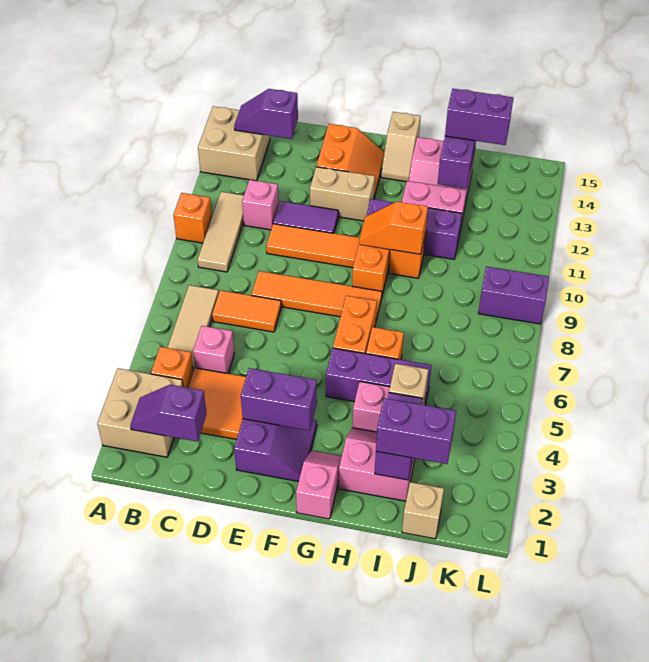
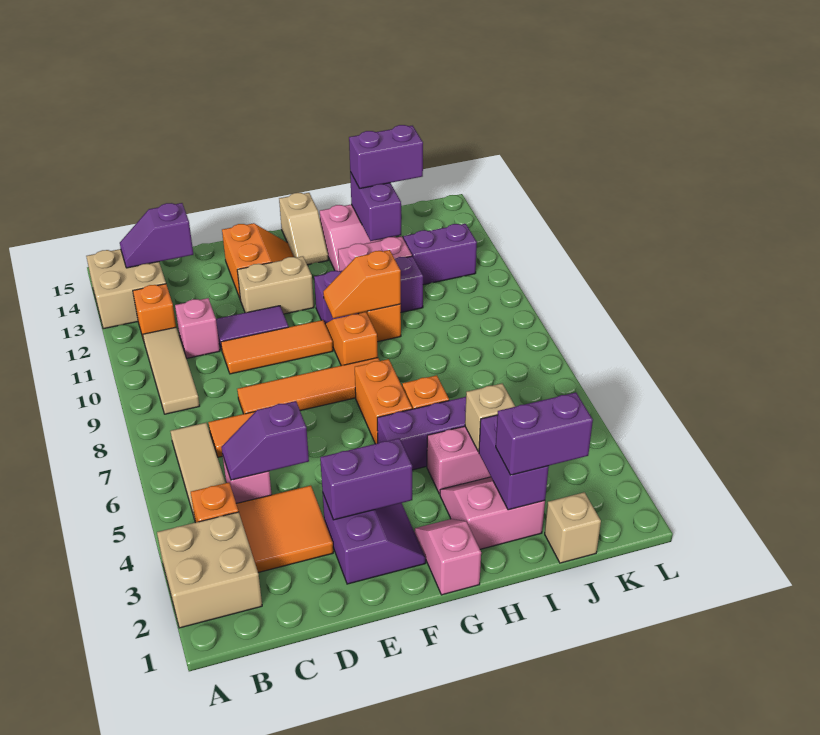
orange brick A10 level 1 -> orange brick B12 level 1
purple slope B2:C2 level 2 top C -> purple slope C5:D5 level 2 top D
purple brick K9:L9 level 1 -> purple brick J12:K12 level 1

